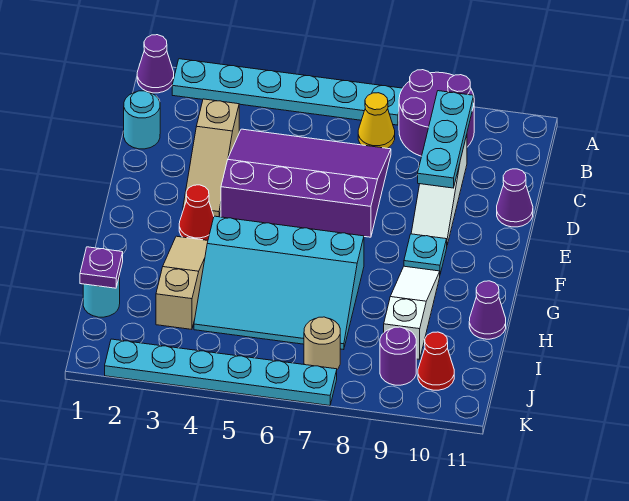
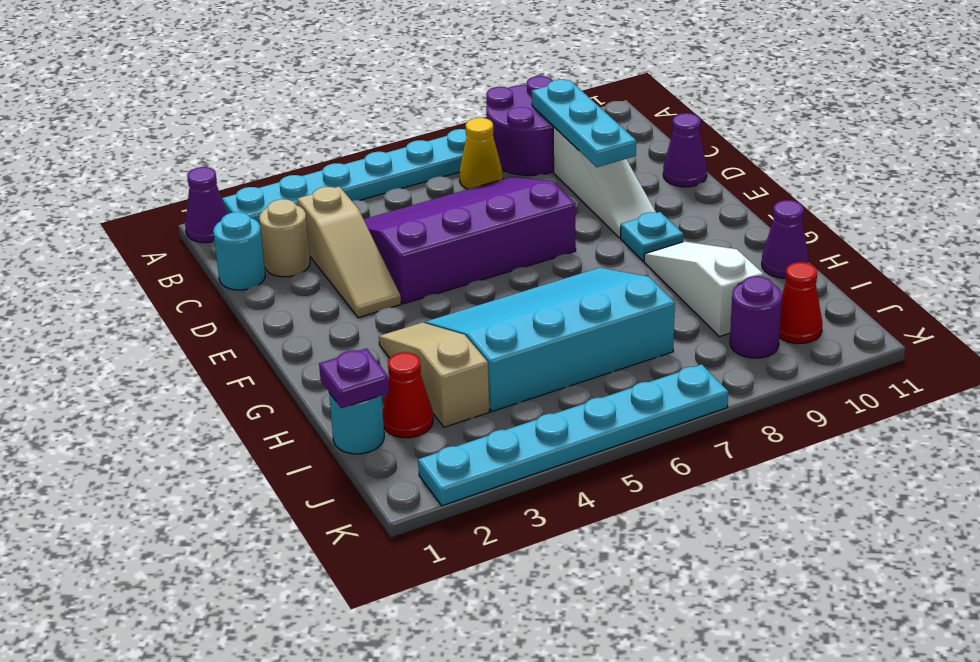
red cone F3 level 1 -> red cone I2 level 1
cyan slope G4:I7 level 1 top G -> cyan slope G4:I7 level 1 top I
tan round brick J7 level 1 -> tan round brick C2 level 1

